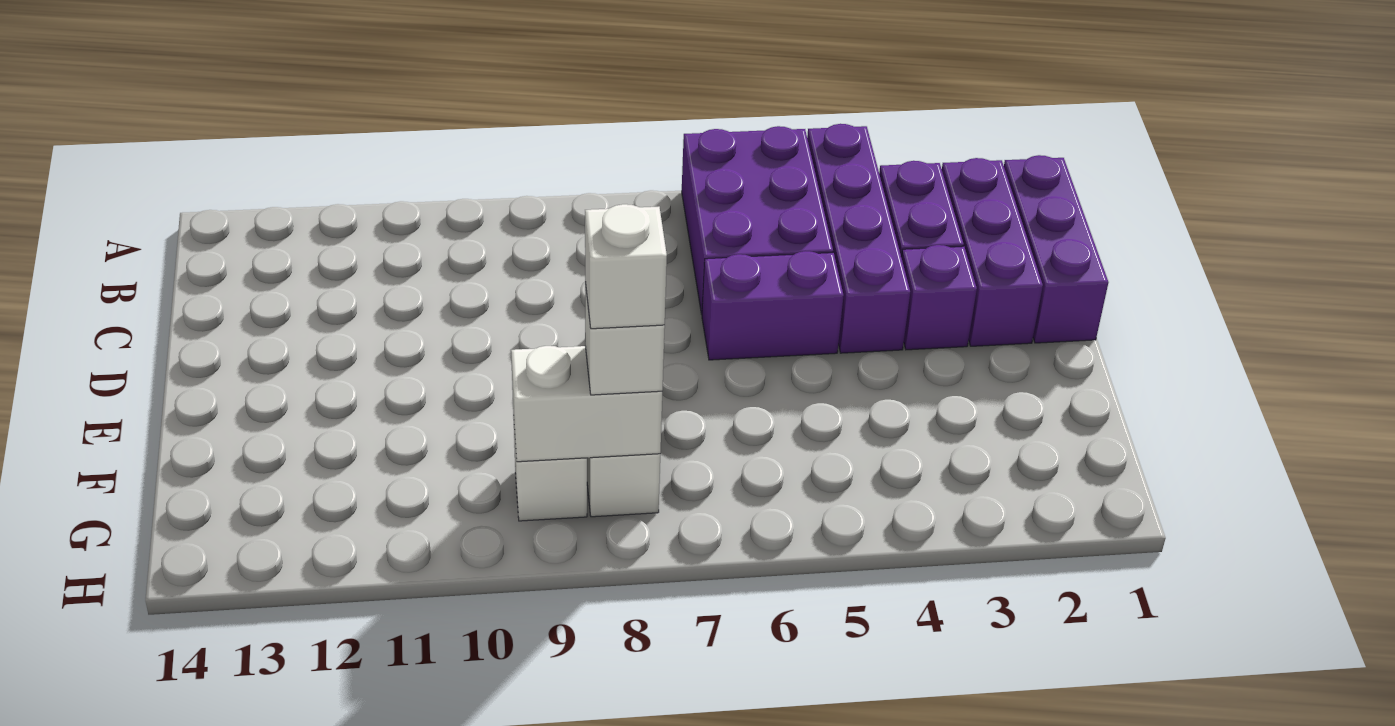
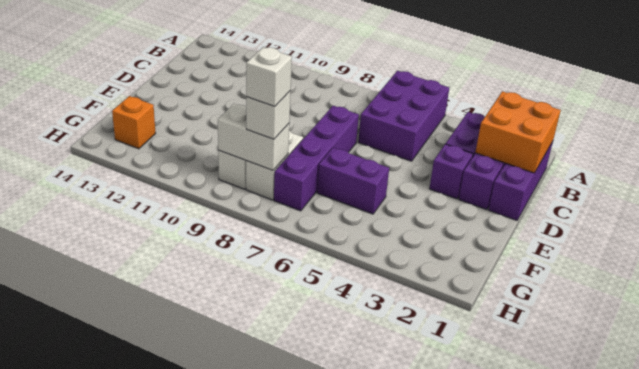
purple brick A4:D4 level 1 -> purple brick D7:G7 level 1
none -> orange brick B1:C2 level 2
purple brick D5:D6 level 1 -> purple brick F5:F6 level 1
none -> orange brick G13 level 1

